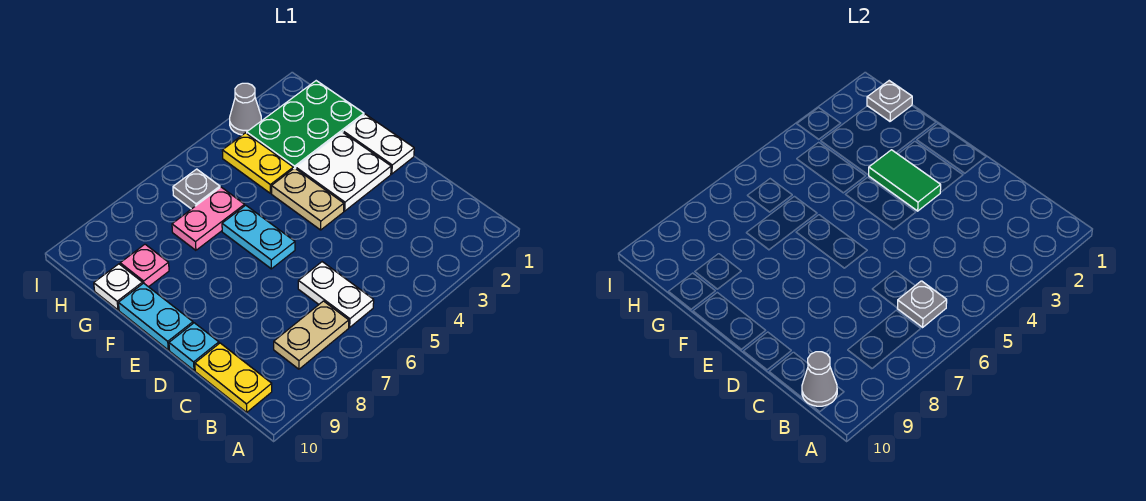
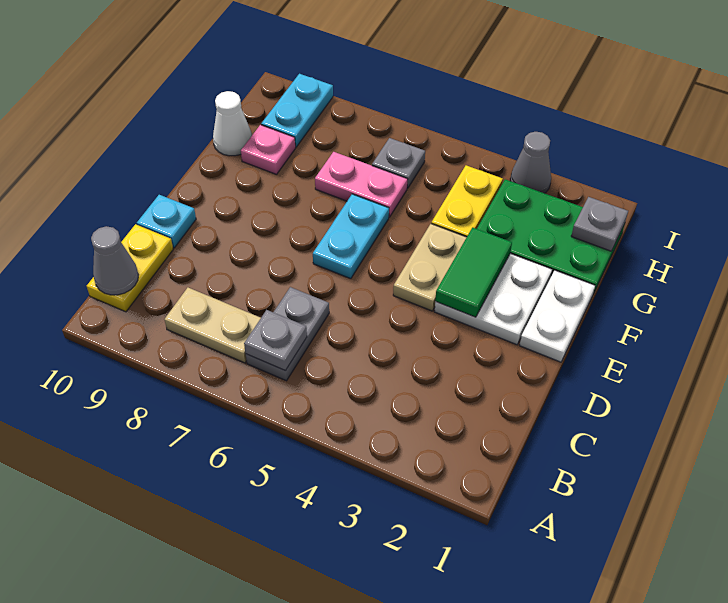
white plate B6:C6 level 1 -> grey plate B6:C6 level 1
cyan plate E10:F10 level 1 -> cyan plate H9:I9 level 1
white plate G10 level 1 -> white cone G10 level 1

